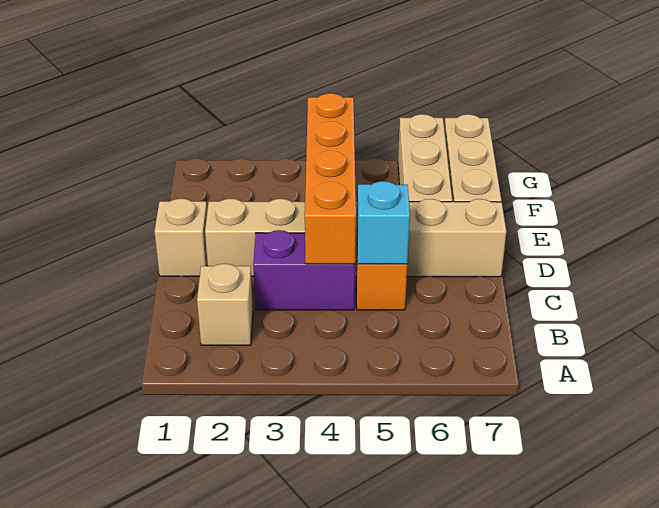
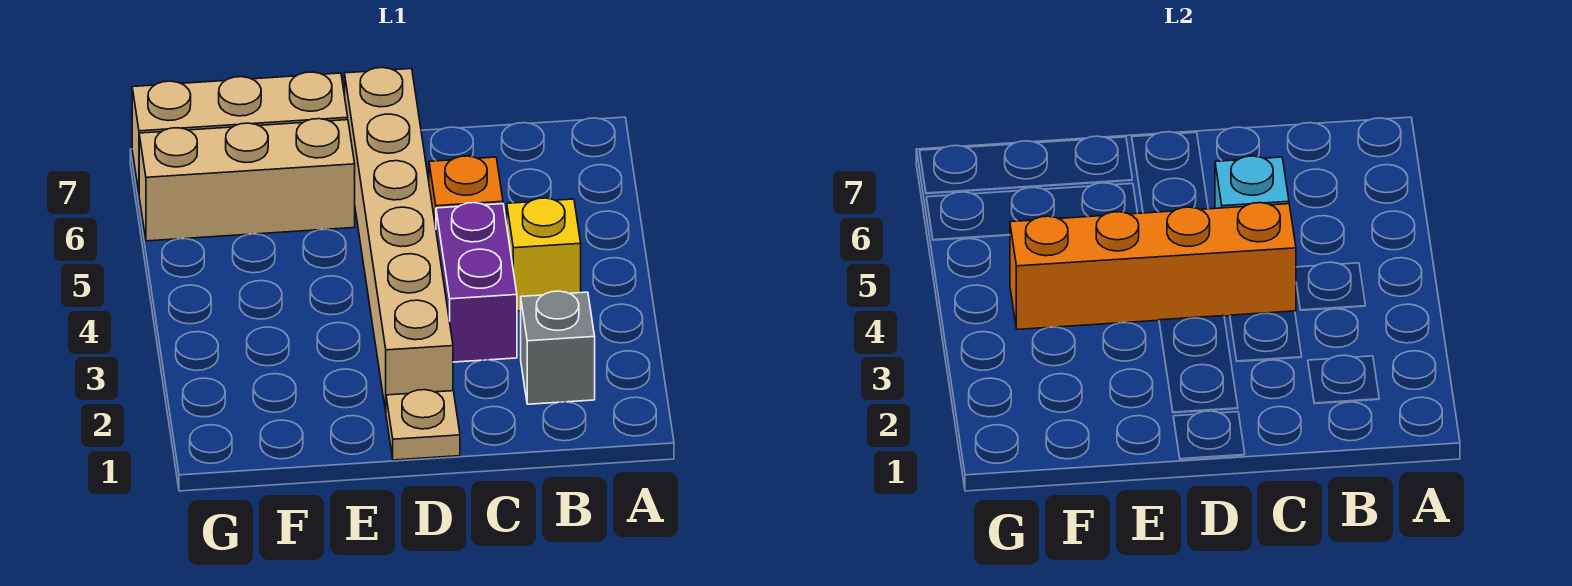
tan brick B2 level 1 -> grey brick B2 level 1
none -> yellow brick B4 level 1
tan brick D1 level 1 -> tan plate D1 level 1

